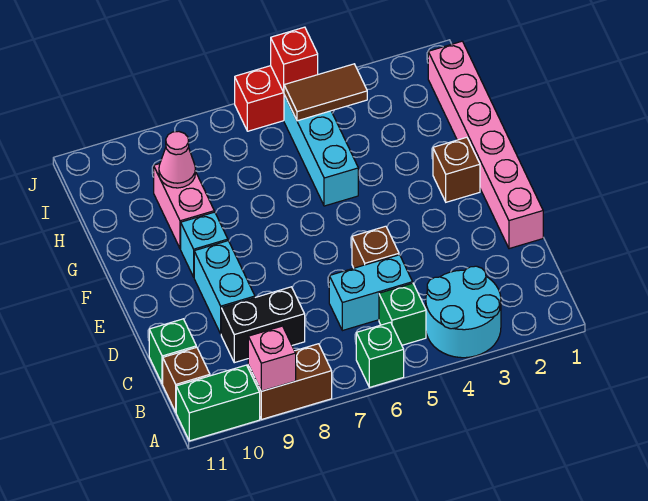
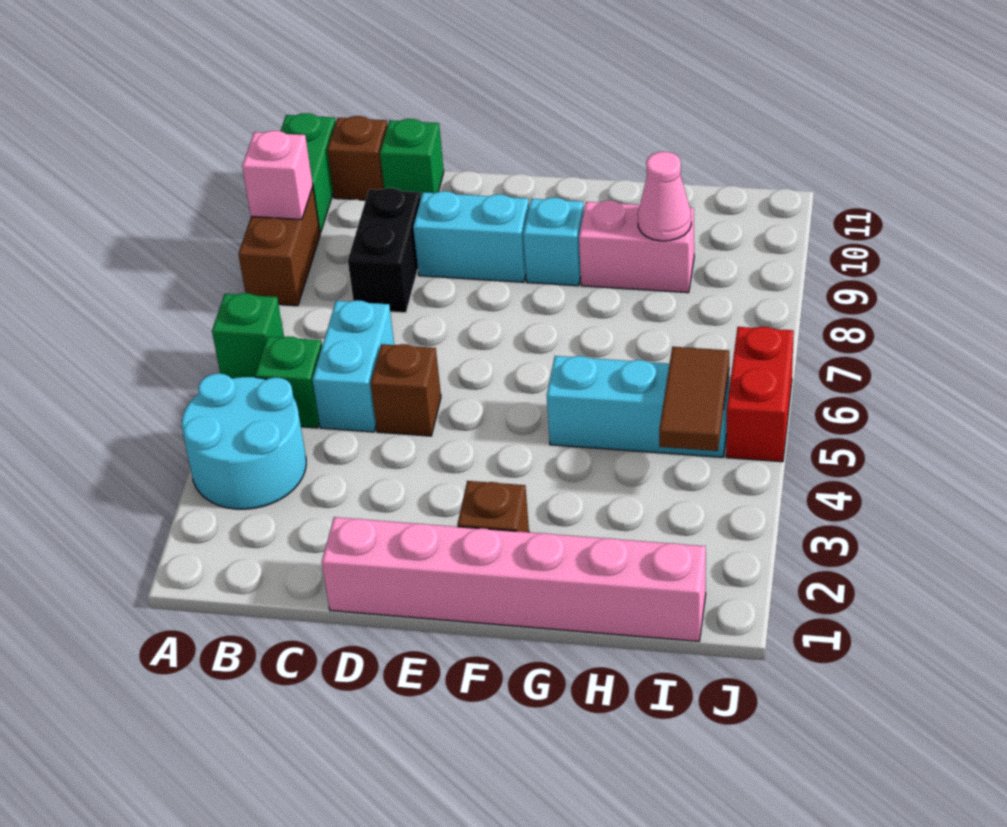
red brick J5 level 2 -> none

